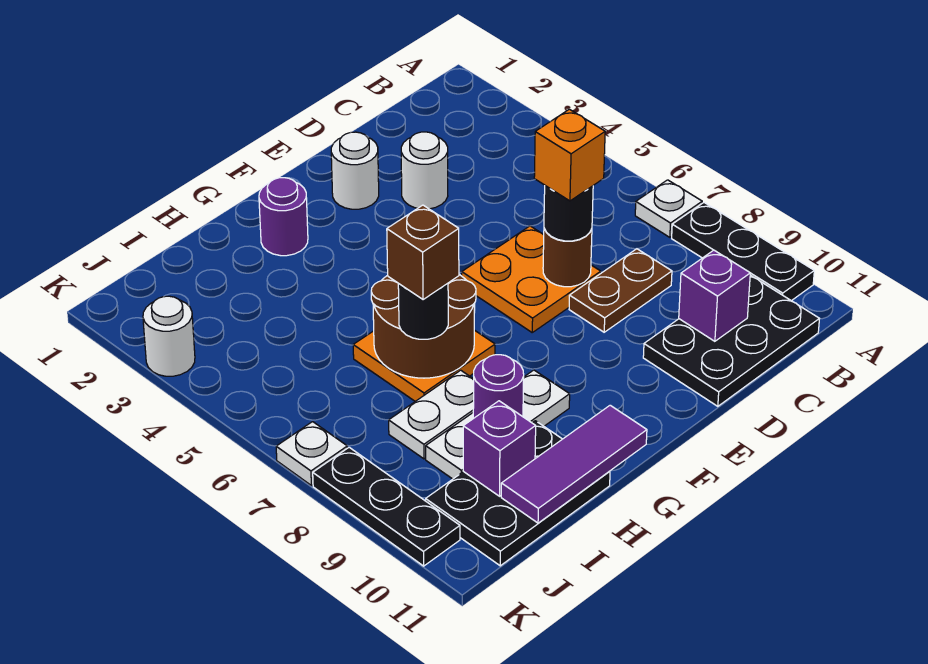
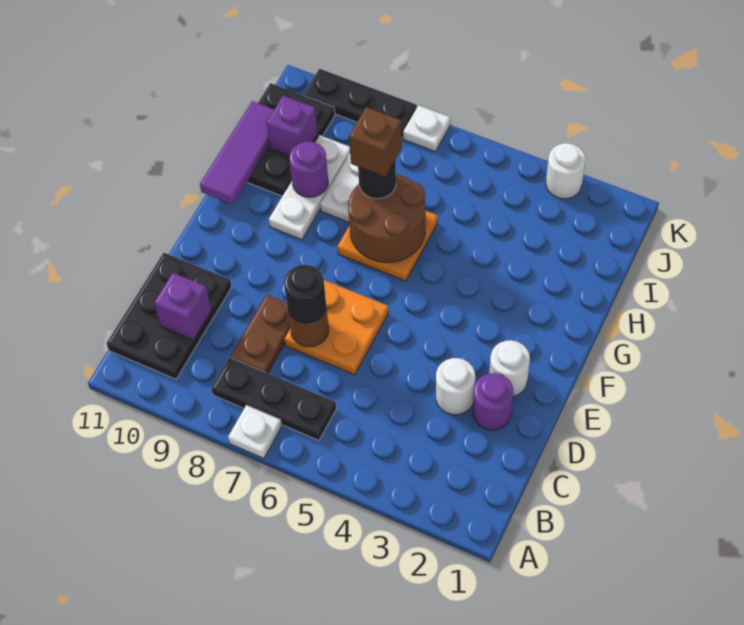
black plate A8:A10 level 1 -> black plate B6:B8 level 1
orange brick D7 level 4 -> none
purple round brick G2 level 1 -> purple round brick D2 level 1

